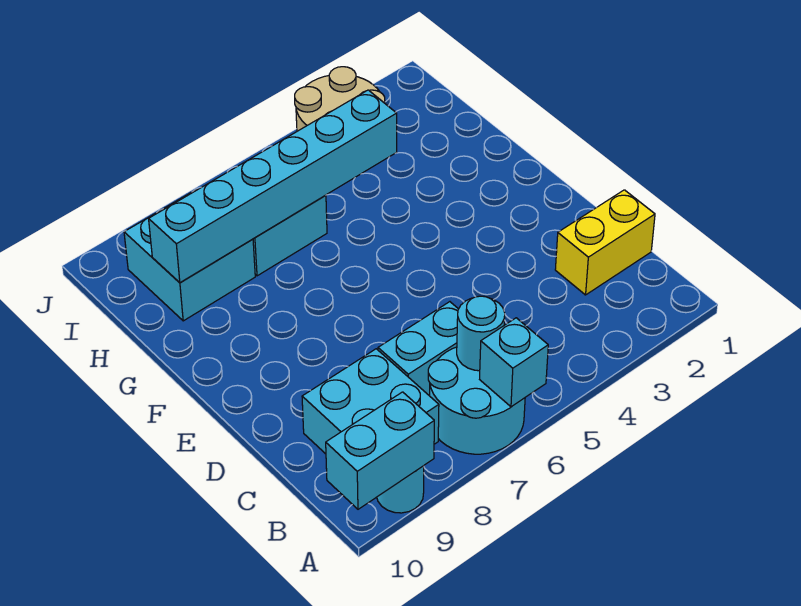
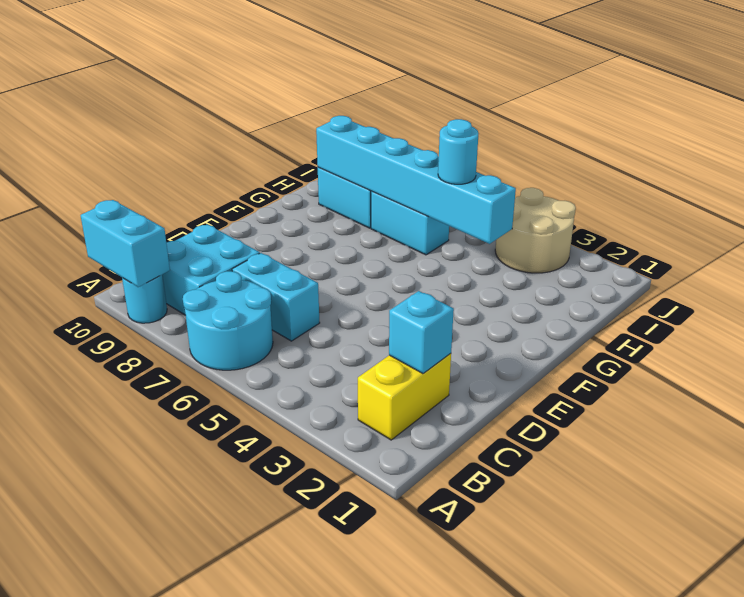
cyan brick A6 level 2 -> cyan brick C2 level 2
cyan round brick B6 level 2 -> cyan round brick H5 level 3
yellow brick C1:C2 level 1 -> yellow brick B2:C2 level 1

